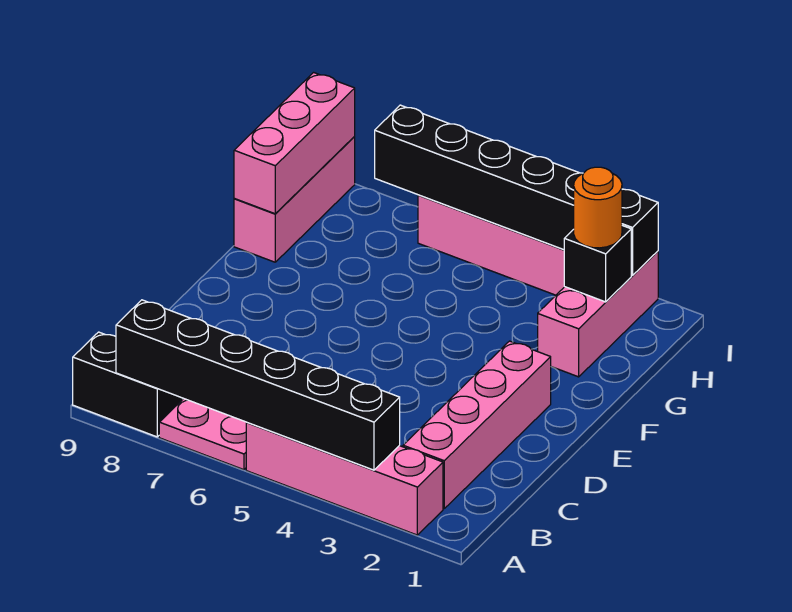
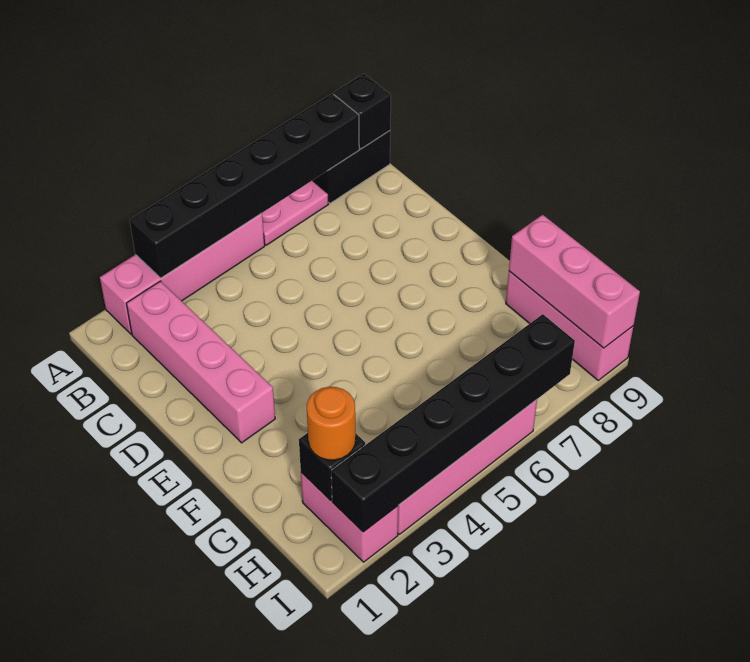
none -> black brick A9 level 2
pink brick G2:I2 level 1 -> pink brick H2:I2 level 1

